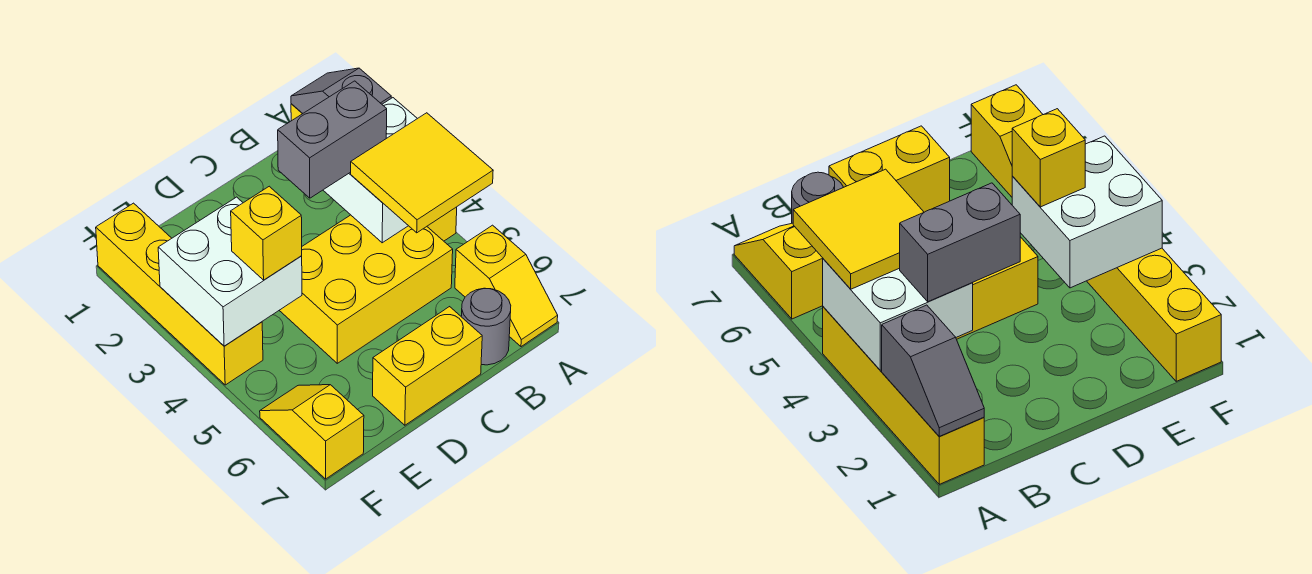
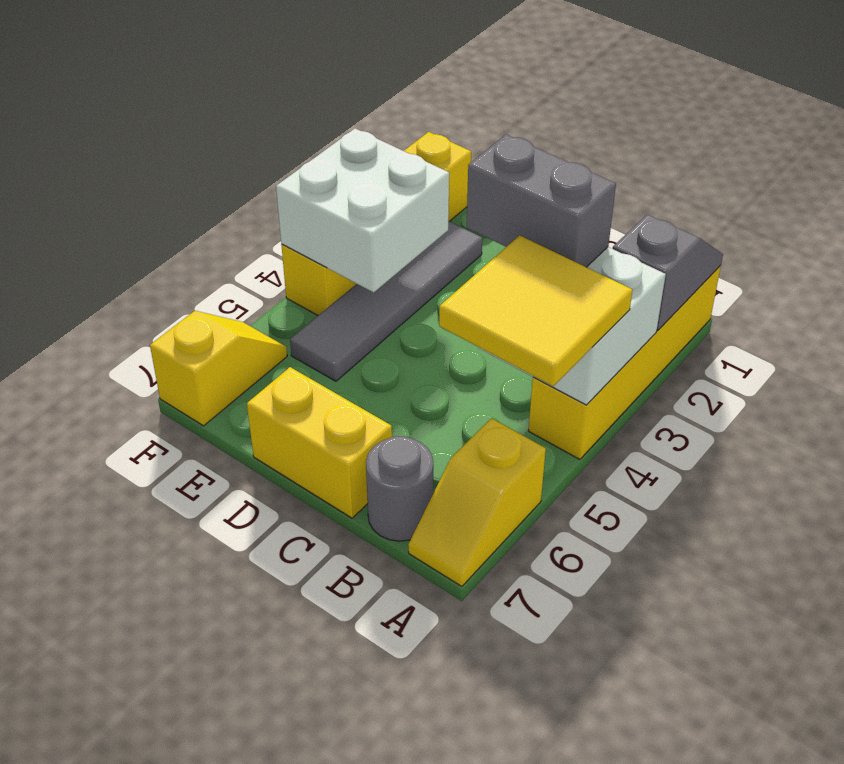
yellow brick B4:D5 level 1 -> none
none -> grey tile E2:E5 level 1
yellow brick E4 level 3 -> none

